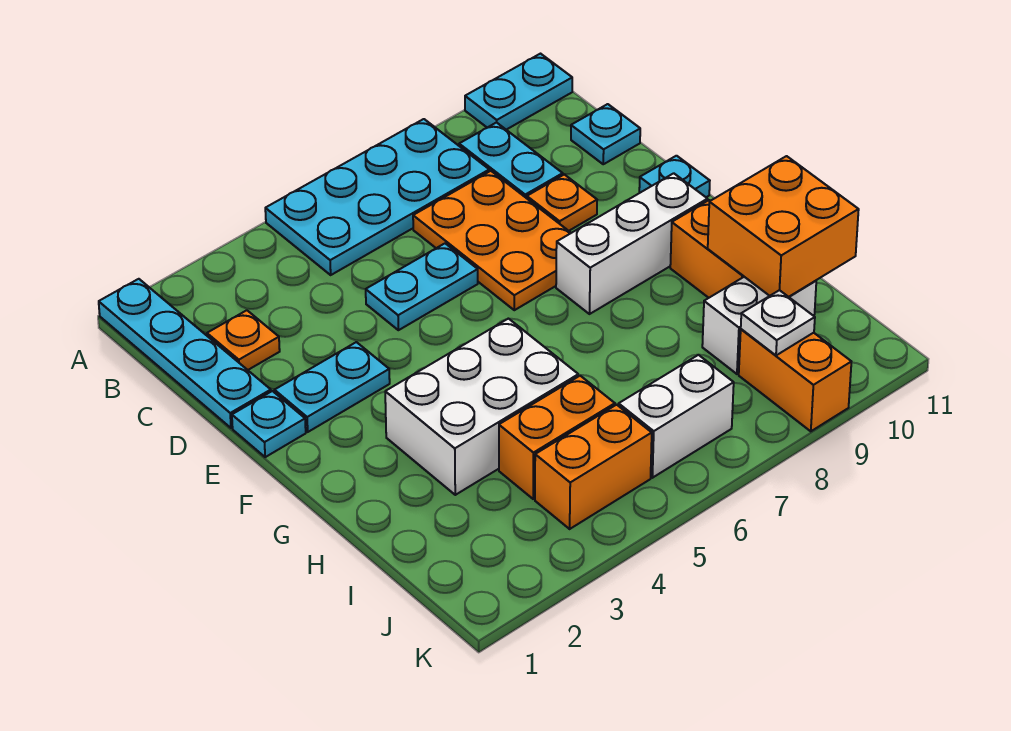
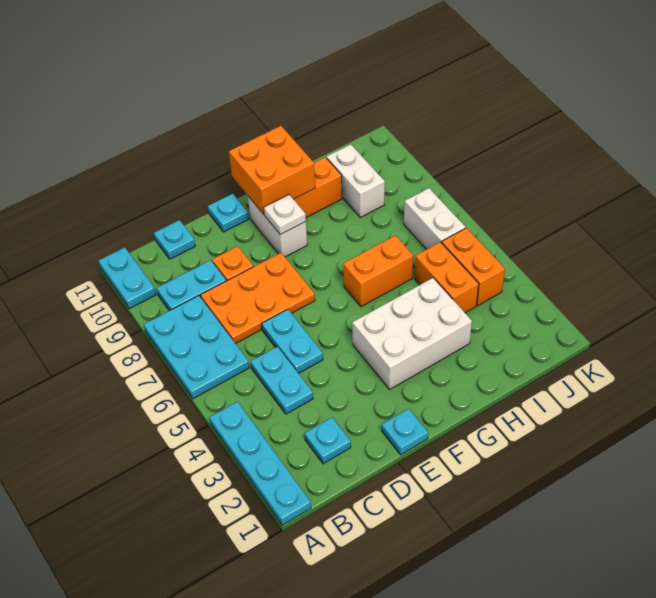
cyan plate A1:D1 level 1 -> cyan plate A1:A4 level 1
cyan plate A5:B8 level 1 -> cyan plate A6:B8 level 1
orange plate C2 level 1 -> cyan plate C2 level 1
cyan plate E2:E3 level 1 -> cyan plate C4:C5 level 1
white brick F8:F10 level 1 -> white brick F9:F10 level 1
white brick G3:H5 level 1 -> white brick F3:H4 level 1
orange brick H10:I11 level 2 -> orange brick F10:G11 level 2
orange brick J9:K9 level 1 -> orange brick G6:H6 level 1
white plate J9 level 2 -> white plate F9 level 2

